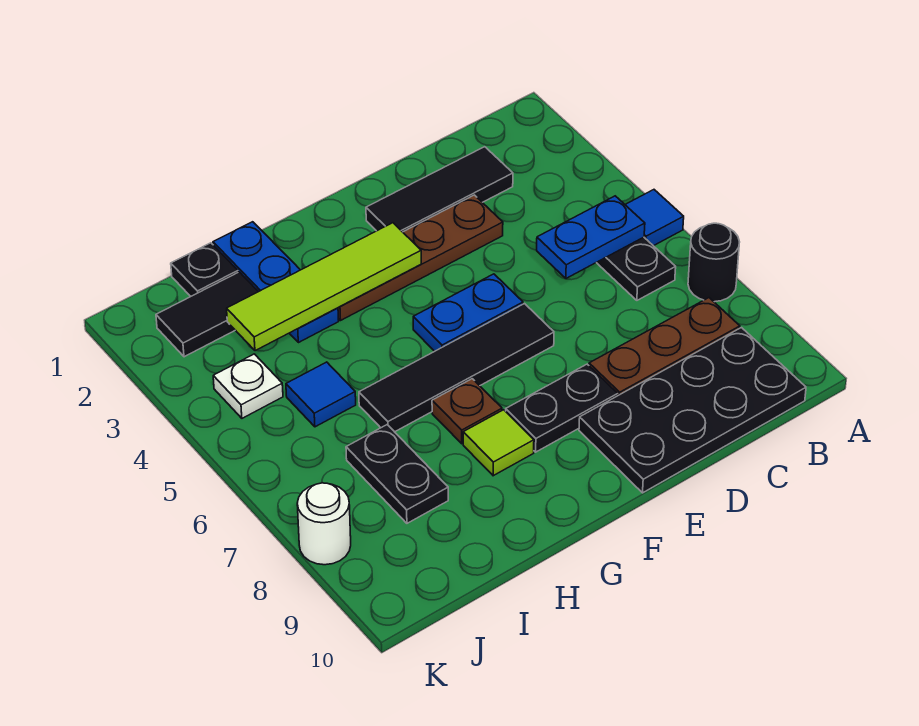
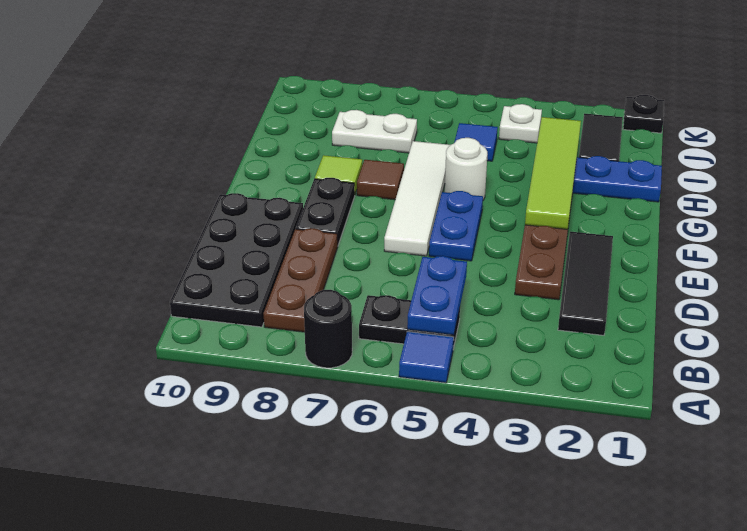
black tile E6:H6 level 1 -> white tile E6:H6 level 1
brown plate G7 level 1 -> brown tile G7 level 1
black plate I1 level 1 -> black plate K1 level 1
black plate I7:I8 level 1 -> white plate I7:I8 level 1
white round brick K8 level 1 -> white round brick G5 level 1

